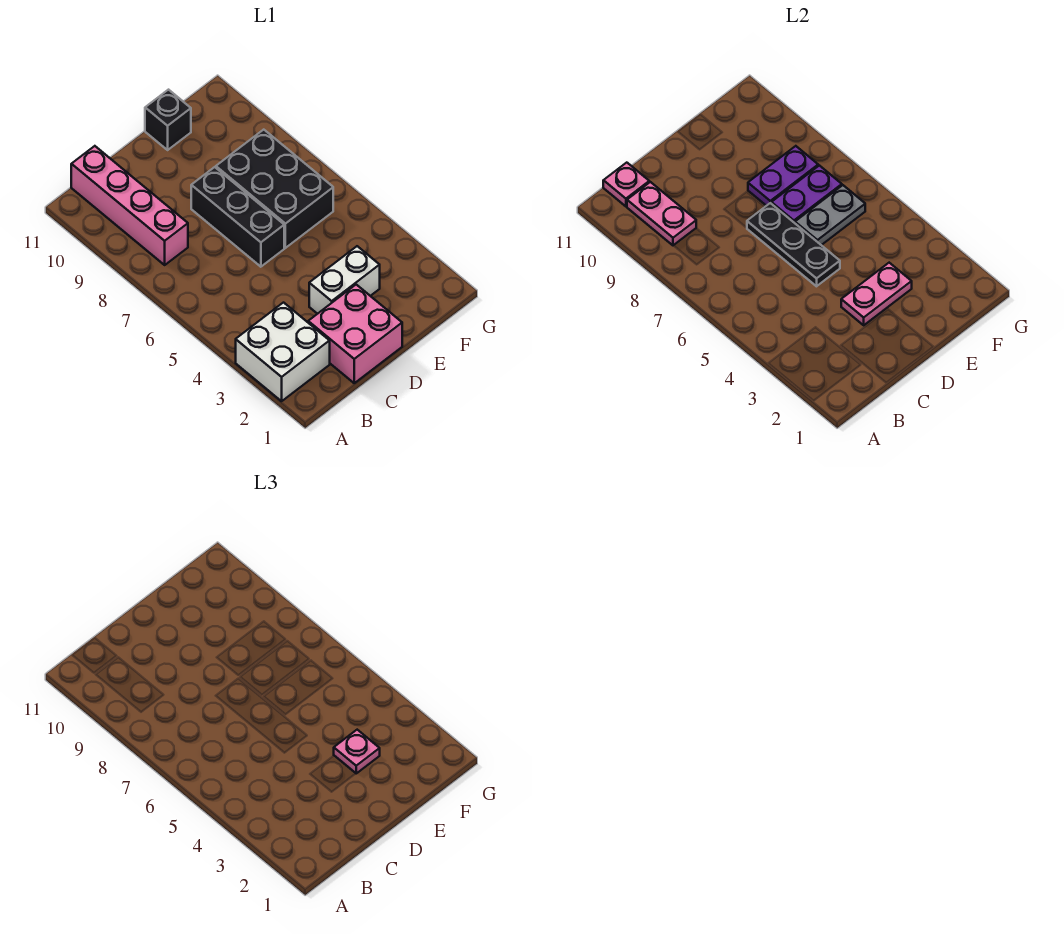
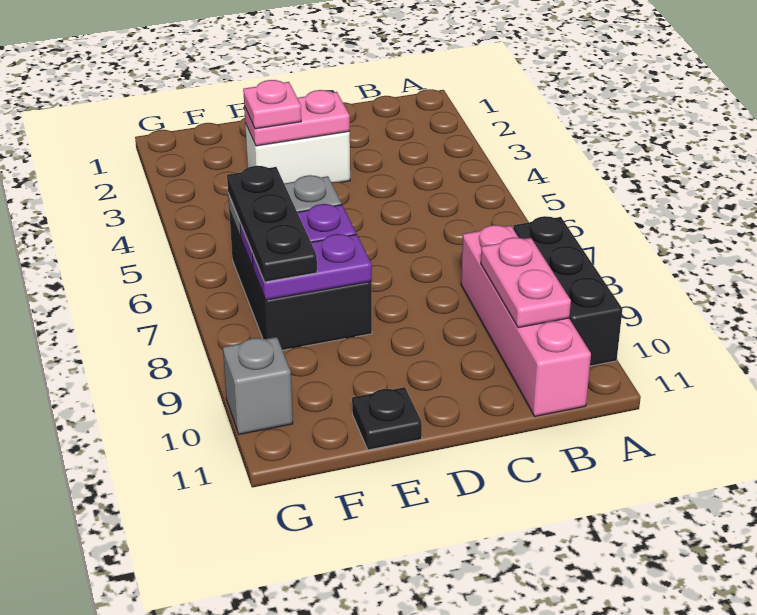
white brick A2:B3 level 1 -> none
pink plate B11 level 2 -> none
pink brick C1:D2 level 1 -> none
black plate D5:D7 level 2 -> black plate F6:F8 level 3
black brick D6:D8 level 1 -> black brick A8:A10 level 1
black brick E11 level 1 -> black plate E11 level 1
none -> grey brick G10 level 1

